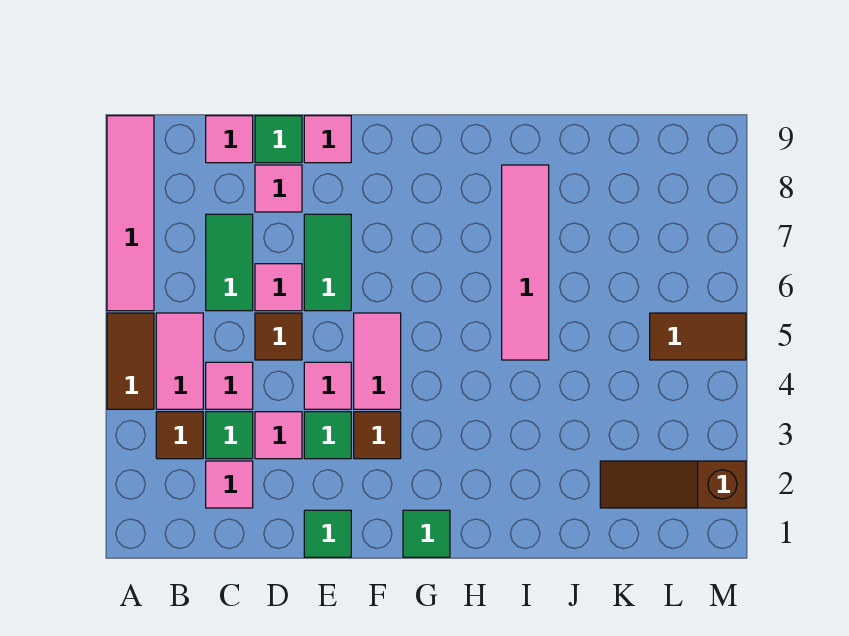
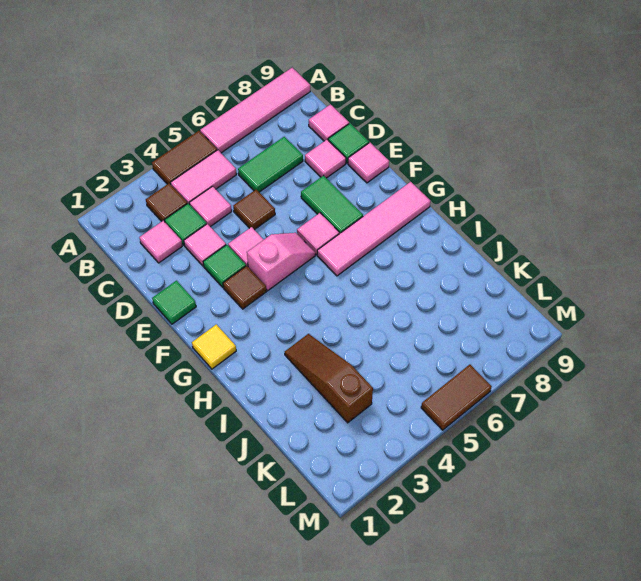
pink tile D6 level 1 -> pink tile F6 level 1
green tile E6:E7 level 1 -> green tile E7:F7 level 1
pink tile F4:F5 level 1 -> pink slope F4:F5 level 1 top 4
green tile G1 level 1 -> yellow tile G1 level 1
pink tile I5:I8 level 1 -> pink tile G6:G9 level 1
brown slope K2:M2 level 1 top M -> brown slope I3:K3 level 1 top K
brown tile L5:M5 level 1 -> brown tile M5:M6 level 1

